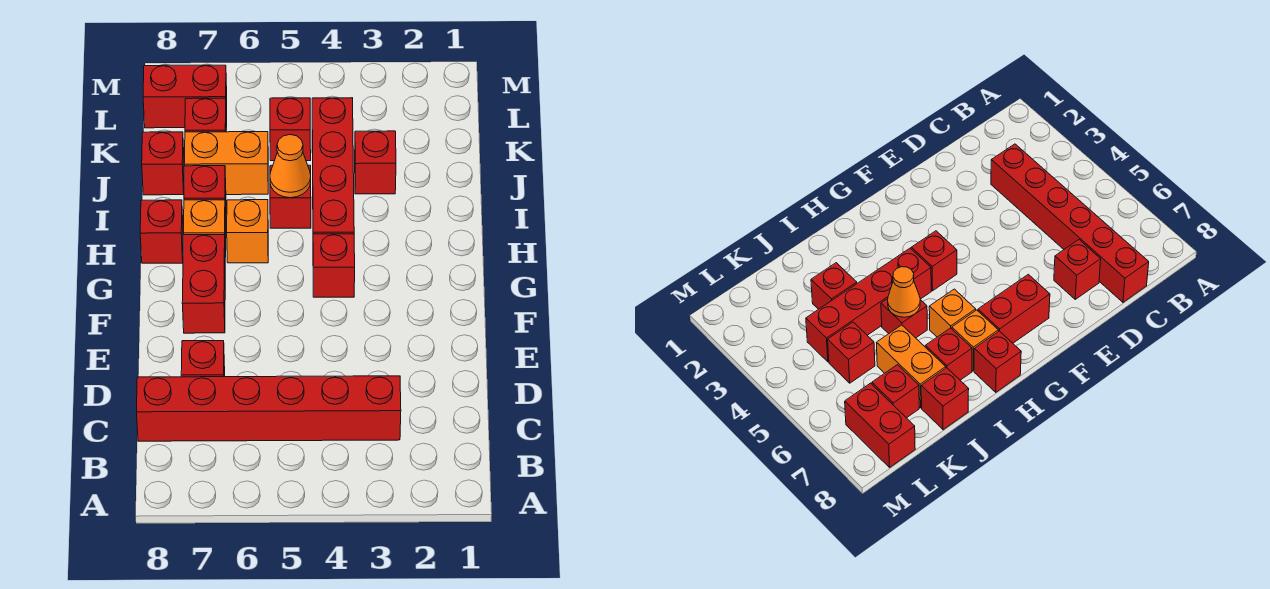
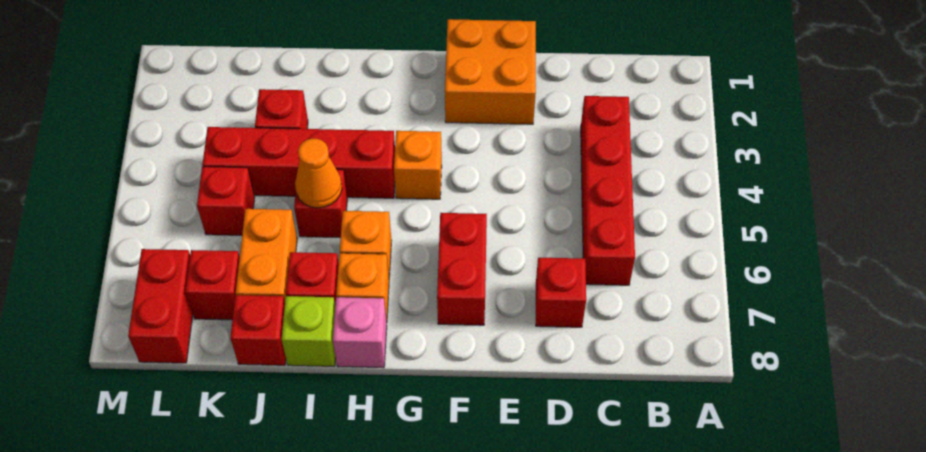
red brick C3:C8 level 1 -> red brick C3:C6 level 1
none -> orange brick E1:F2 level 1
red brick F7:G7 level 1 -> red brick F6:F7 level 1
red brick G4 level 1 -> orange brick G4 level 1
red brick H8 level 1 -> pink brick H8 level 1
none -> lime brick I8 level 1

